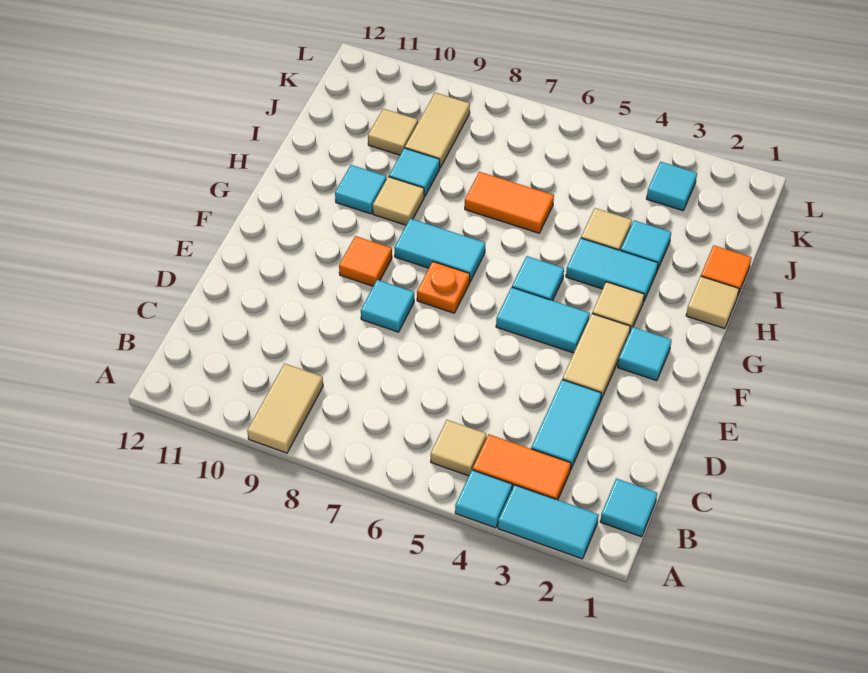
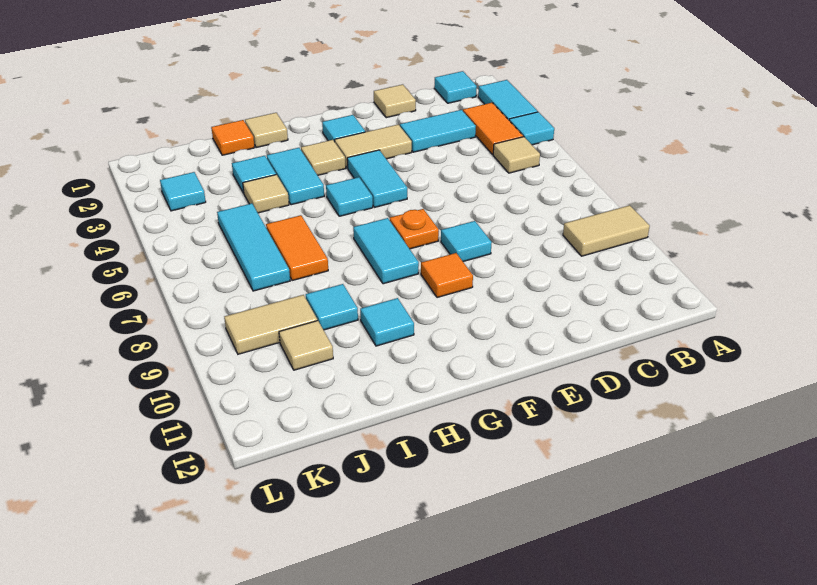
tan tile H9 level 1 -> tan tile D1 level 1
none -> cyan tile J5:J7 level 1

